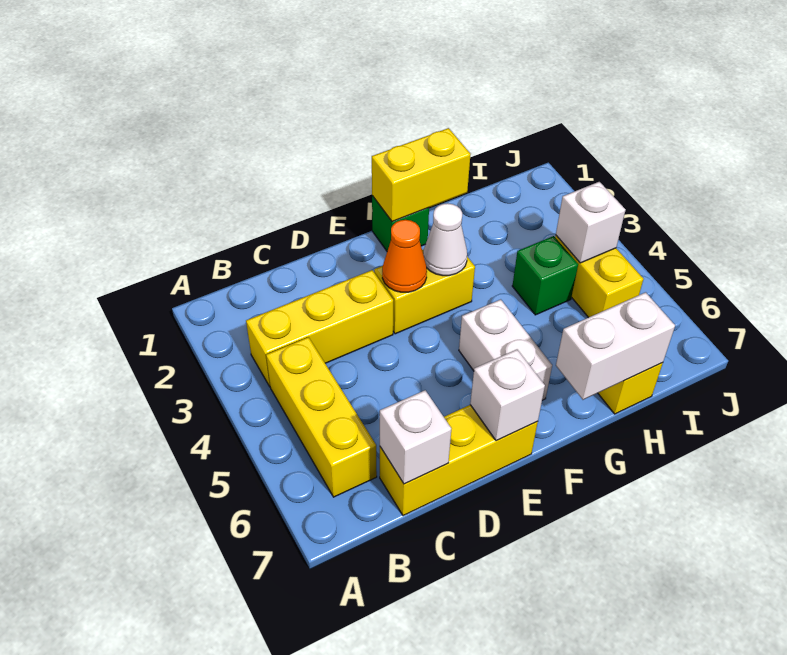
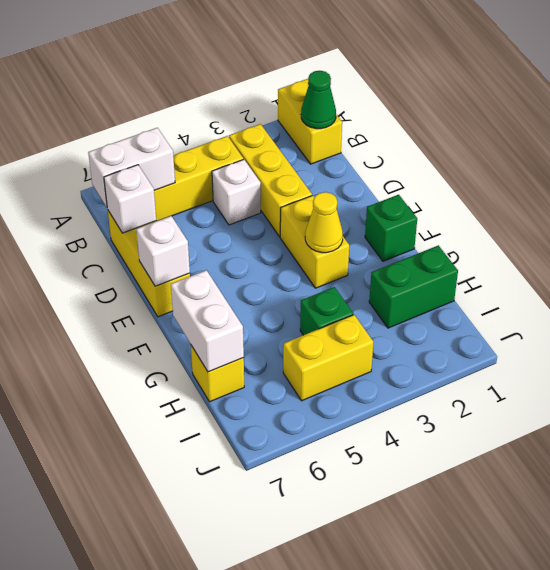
none -> green cone B1 level 2
orange cone E3 level 2 -> none
yellow brick F1:G1 level 2 -> yellow brick A1:B1 level 1
white cone F3 level 2 -> yellow cone F3 level 2
white brick F5:F6 level 1 -> white brick B6:B7 level 2
none -> green brick H1:H2 level 1
white brick I4 level 2 -> white brick C4 level 1

